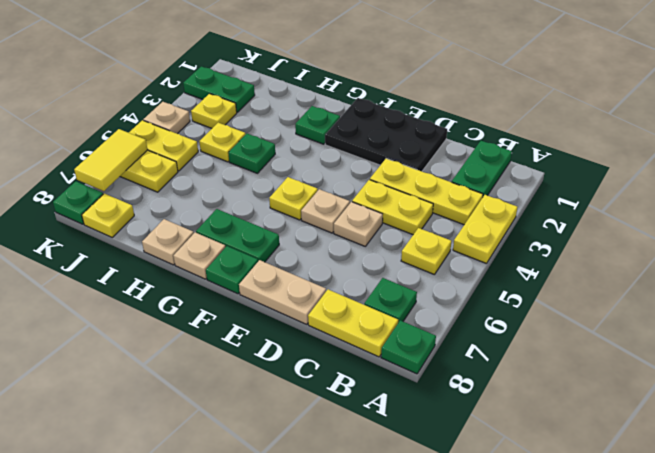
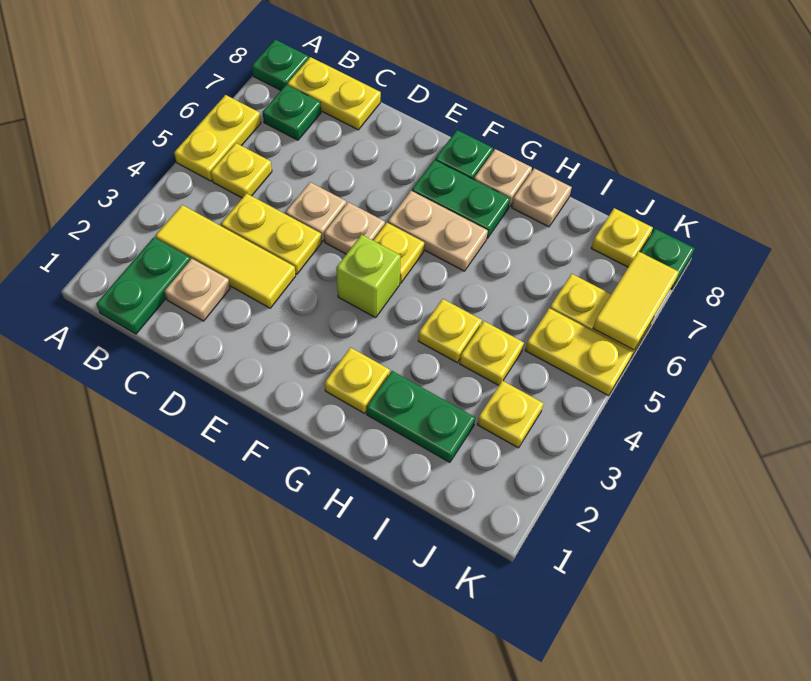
yellow plate A3:A4 level 1 -> yellow plate A5:A6 level 1
yellow plate B3:D3 level 1 -> yellow tile B3:D3 level 1
black plate D1:F2 level 1 -> none
tan plate D8:E8 level 1 -> tan plate F6:G6 level 1
none -> lime brick F4 level 1
green plate G2 level 1 -> yellow plate G2 level 1
green plate H4 level 1 -> yellow plate H4 level 1
green plate J2:K2 level 1 -> green plate H2:I2 level 1
tan plate K4 level 1 -> tan plate C2 level 1

